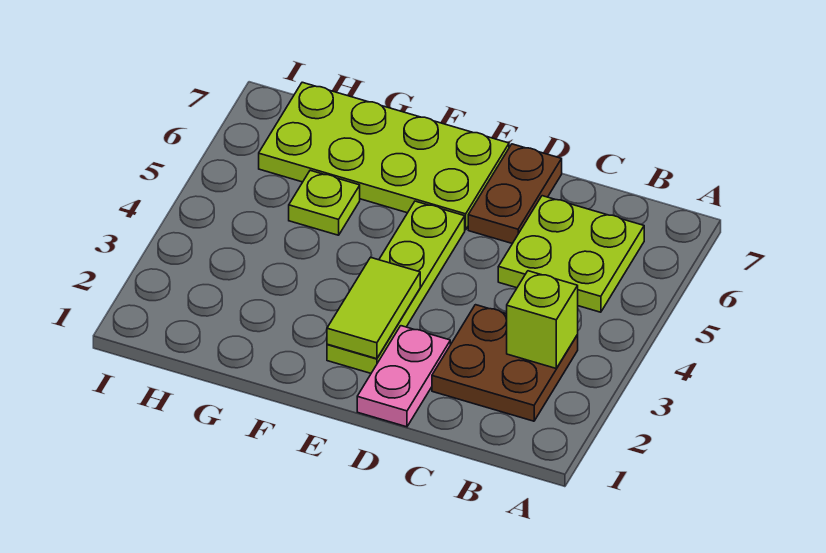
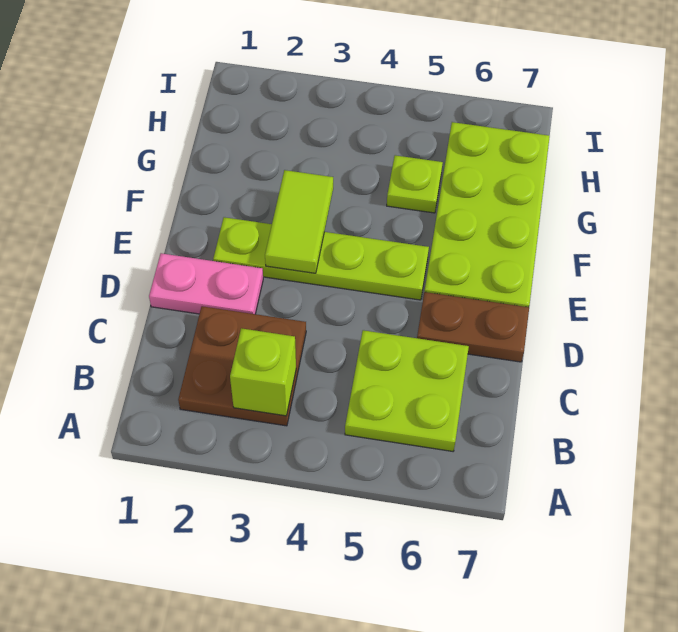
lime tile E2:E3 level 2 -> lime tile E3:F3 level 2

